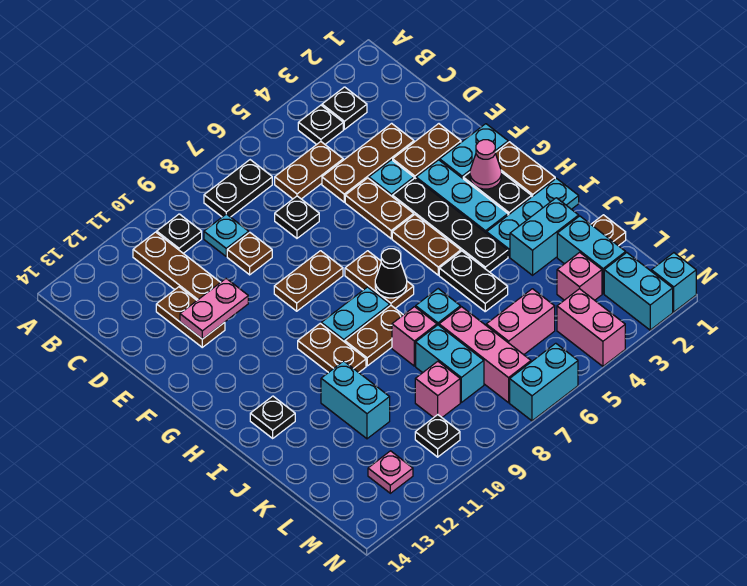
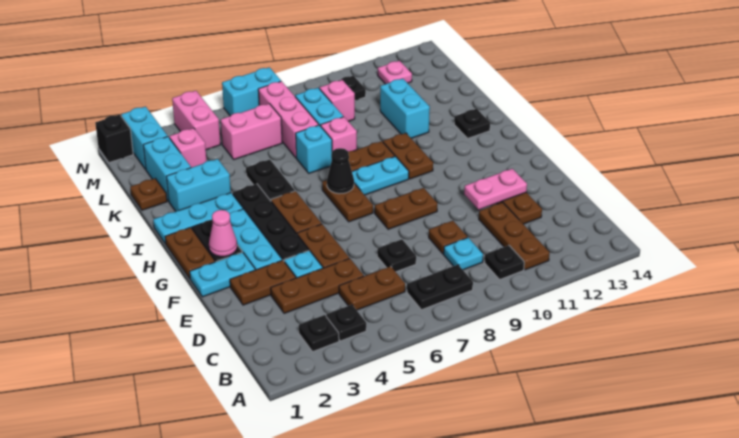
cyan brick N1 level 1 -> black brick N1 level 1

